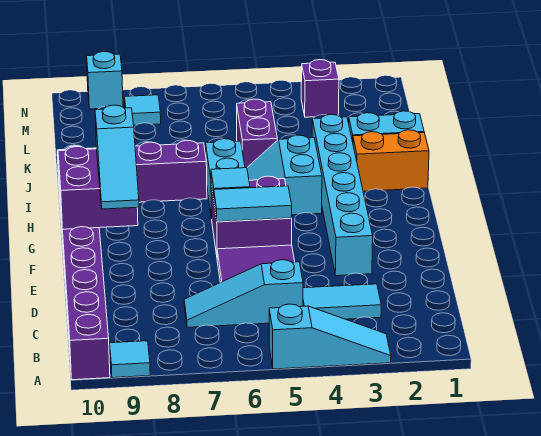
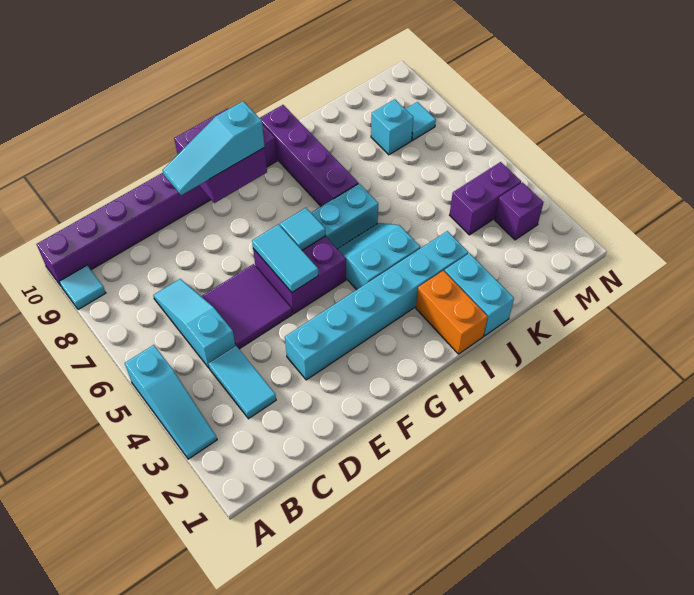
purple brick J5:K5 level 1 -> purple brick L4:M4 level 1
cyan brick N9 level 1 -> cyan brick L8 level 1

